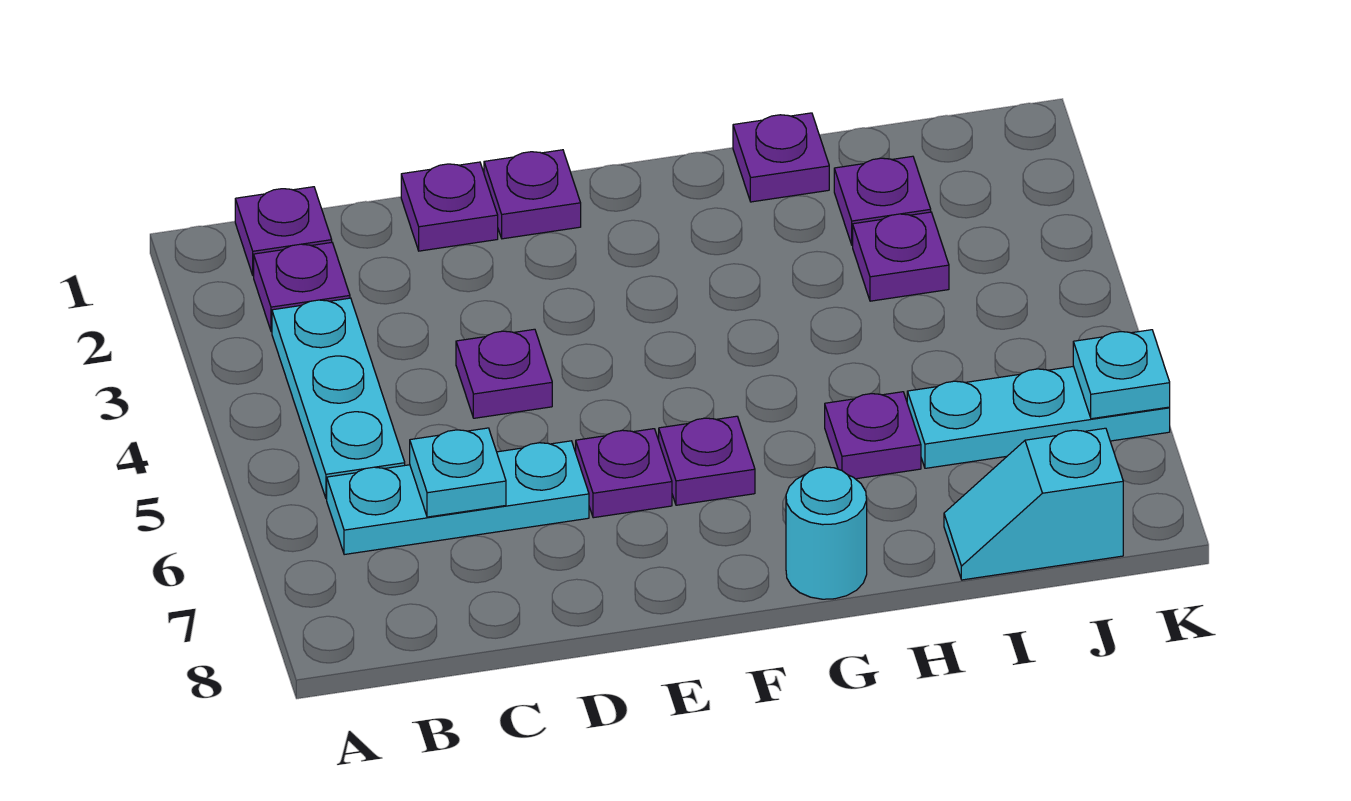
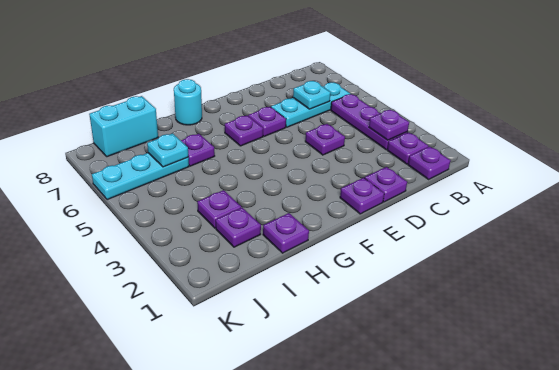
cyan plate B3:B5 level 1 -> purple plate B3:B5 level 1
none -> purple plate B3 level 2
cyan slope I8:J8 level 1 top J -> cyan brick I8:J8 level 1
cyan plate K6 level 2 -> cyan plate I6 level 2

